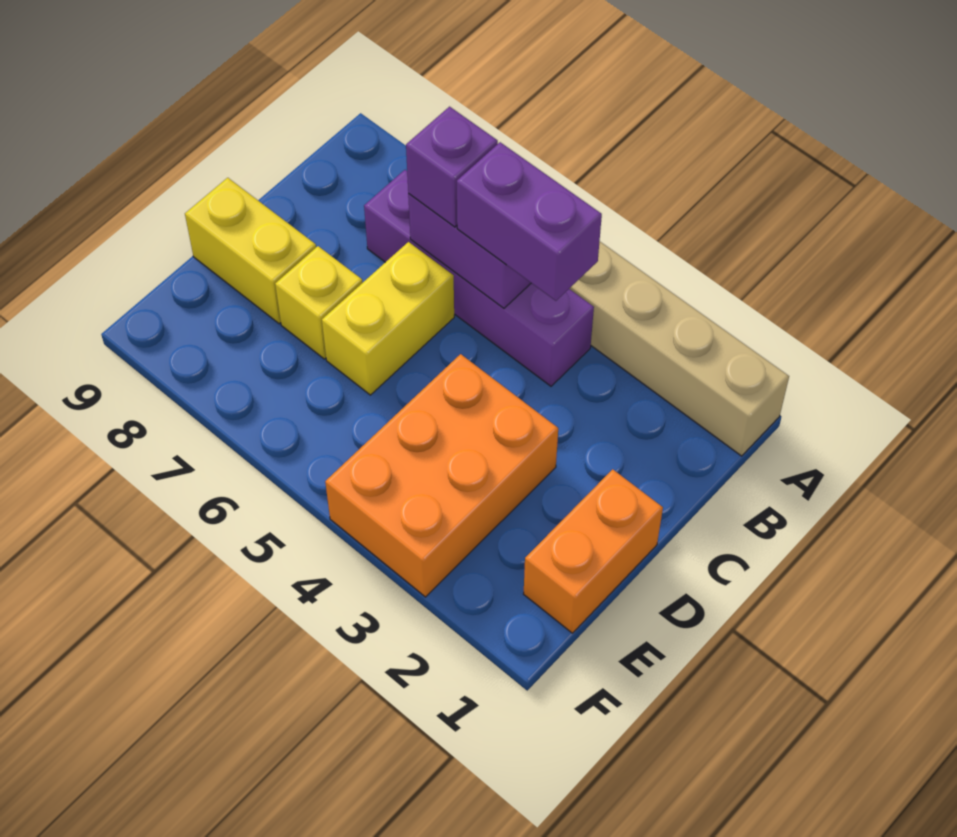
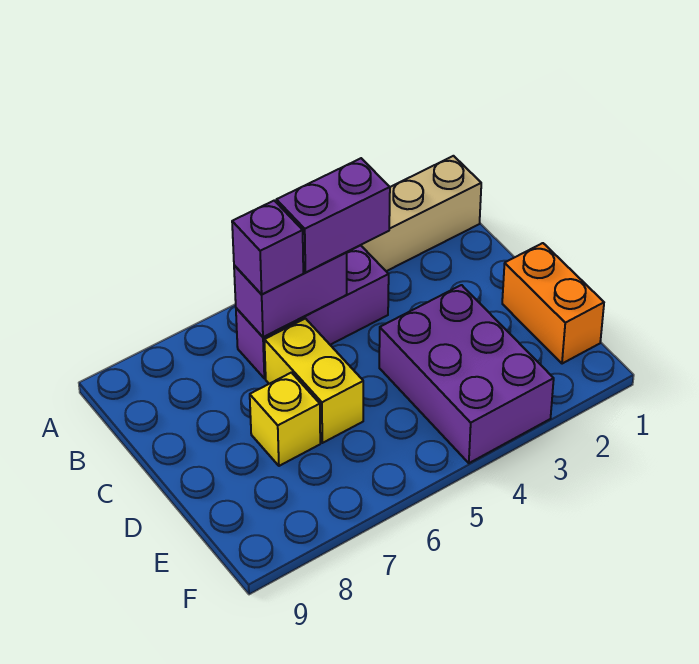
purple brick B4:B7 level 1 -> purple brick B4:B6 level 1
orange brick D3:F4 level 1 -> purple brick D3:F4 level 1
yellow brick D8:D9 level 1 -> none

